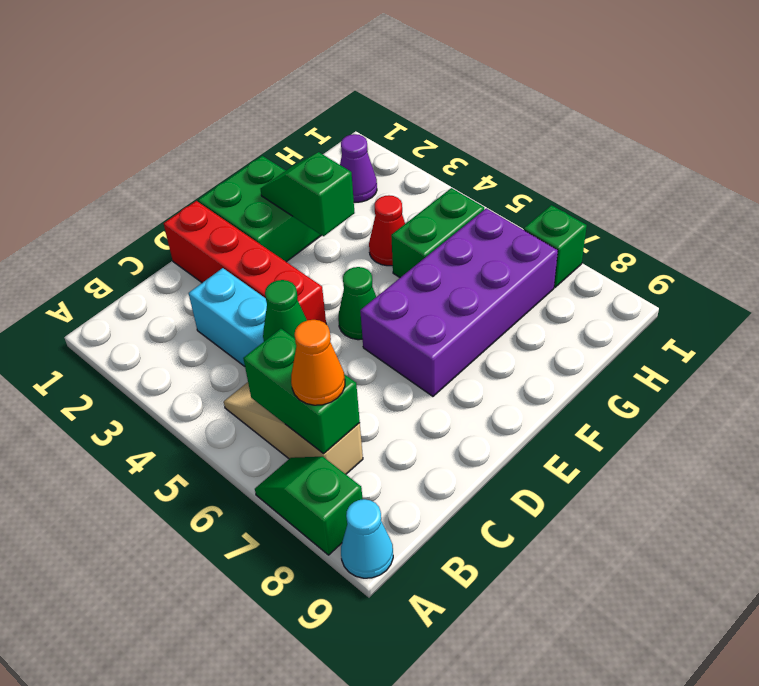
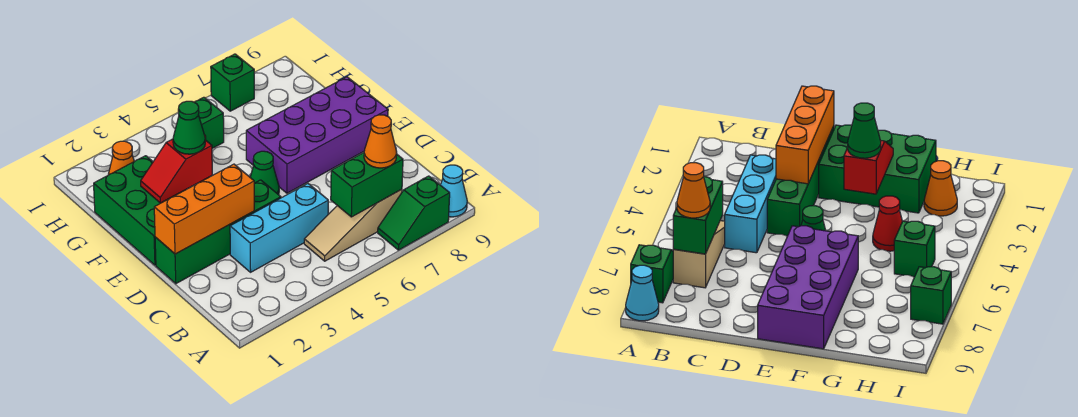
green cone C5 level 2 -> green cone F3 level 3
red brick D1:D4 level 1 -> green brick D1:D4 level 1
none -> orange brick D1:D3 level 2
green brick E1:F2 level 1 -> green brick E1:G2 level 1
purple brick E6:H7 level 1 -> purple brick E6:F9 level 1
green slope F2:F3 level 2 top 3 -> red slope F2:F3 level 2 top 3
green brick G5:H5 level 1 -> green brick H5 level 1
purple cone H2 level 1 -> orange cone H2 level 1

